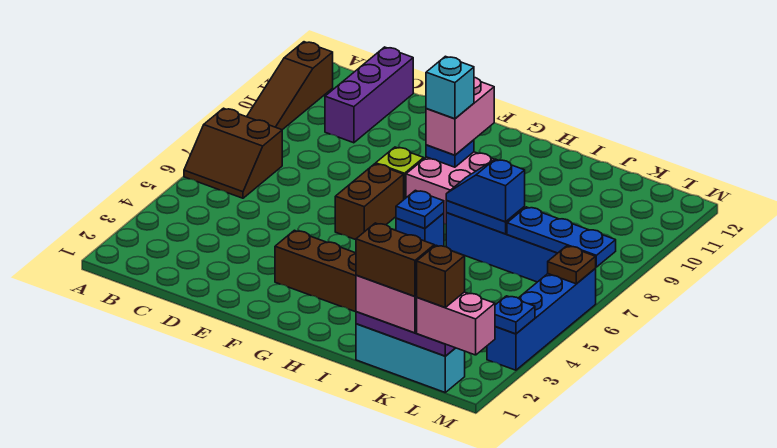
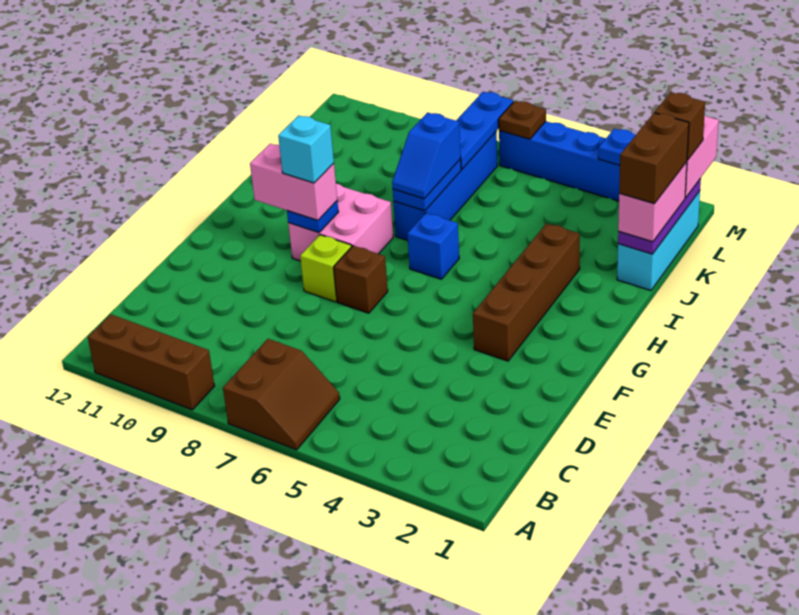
brown slope A9:A11 level 1 top 11 -> brown brick A9:A11 level 1
purple brick C10:C12 level 1 -> none
brown brick F6:F7 level 1 -> brown brick F7 level 1
blue plate H6 level 2 -> none

